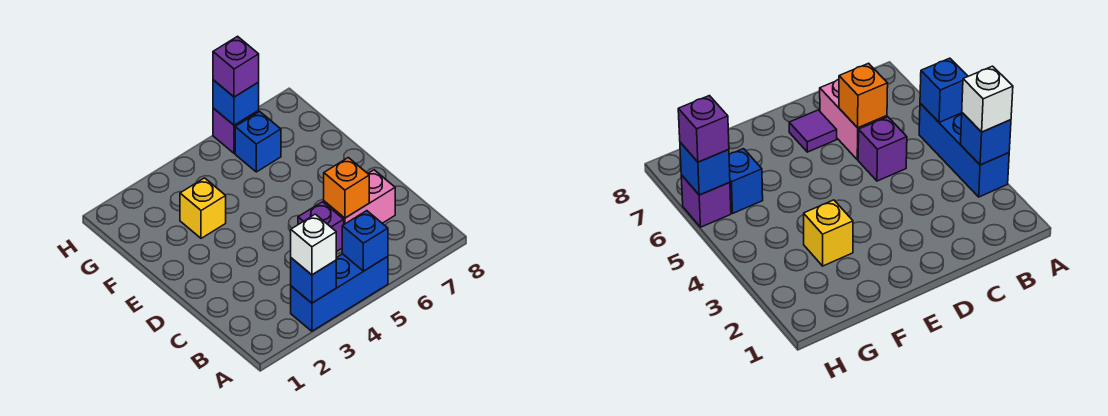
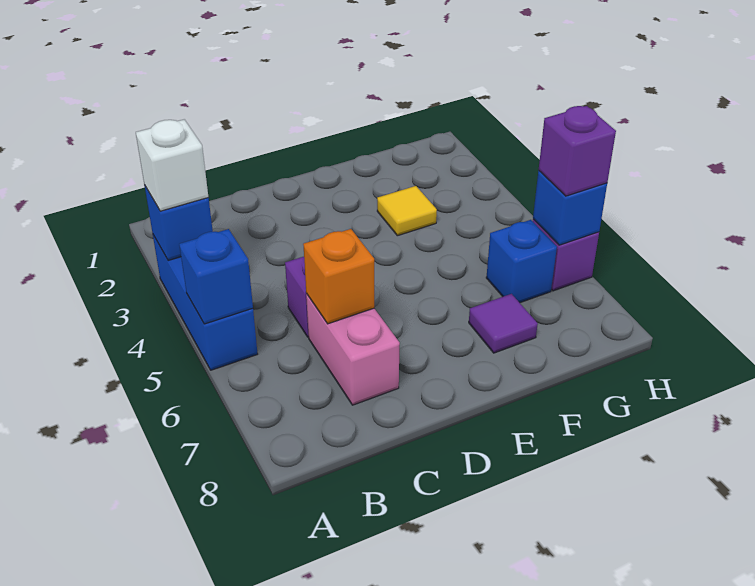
purple tile D7 level 1 -> purple tile F7 level 1
yellow brick F3 level 1 -> yellow tile F3 level 1

